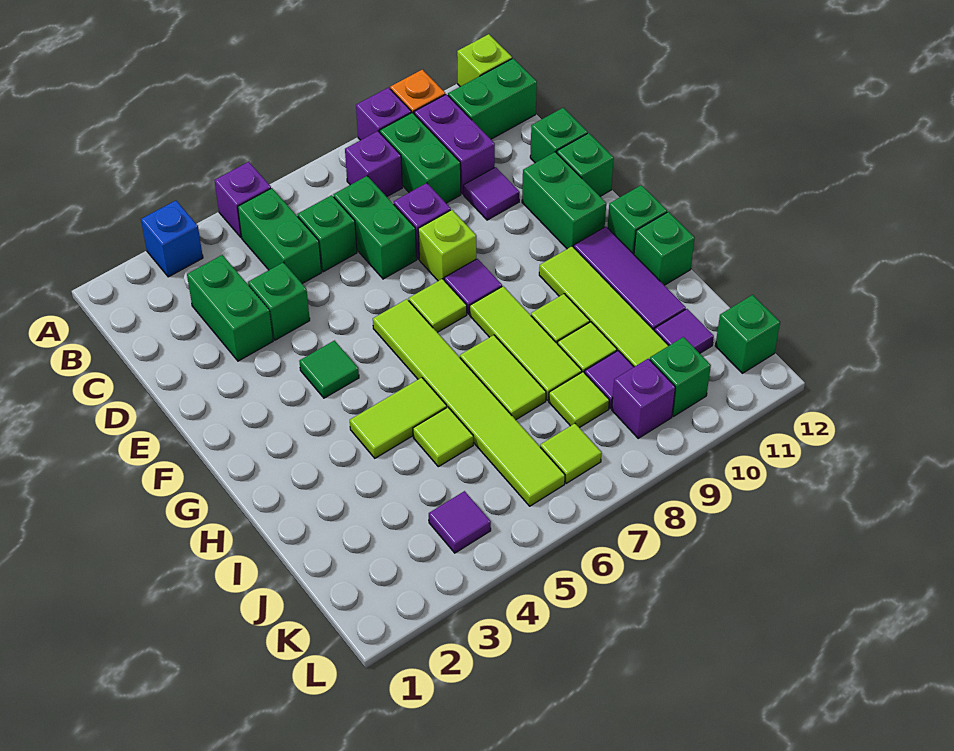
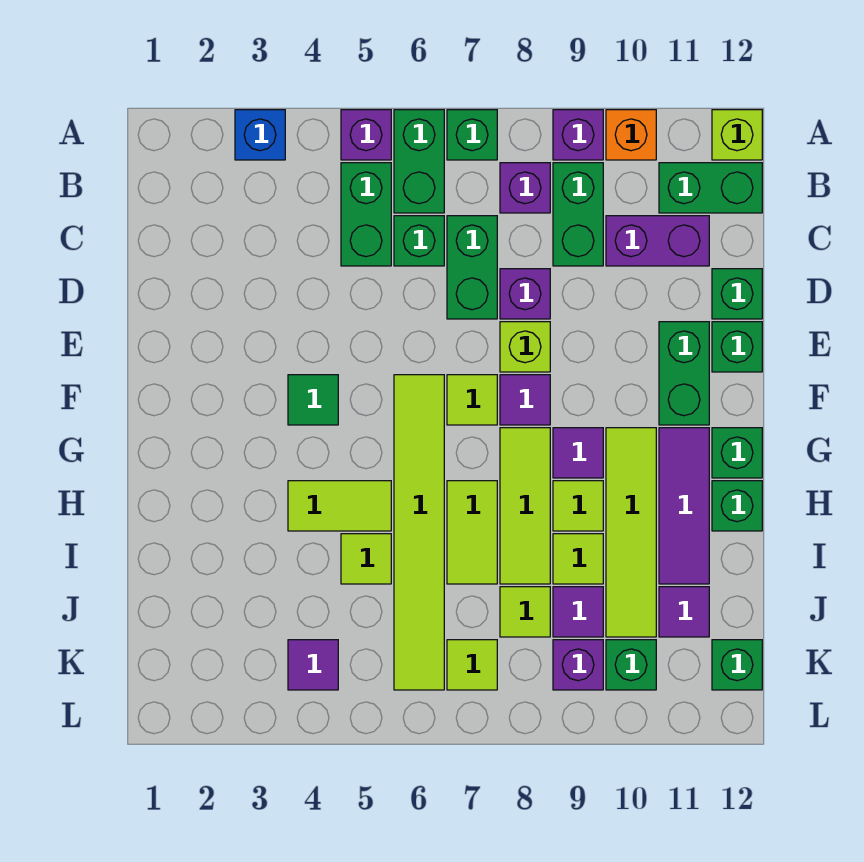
purple brick B10:C10 level 1 -> purple brick C10:C11 level 1
green brick C3:D3 level 1 -> green brick A6:B6 level 1
green brick D4 level 1 -> green brick A7 level 1
purple tile D10 level 1 -> purple tile G9 level 1

